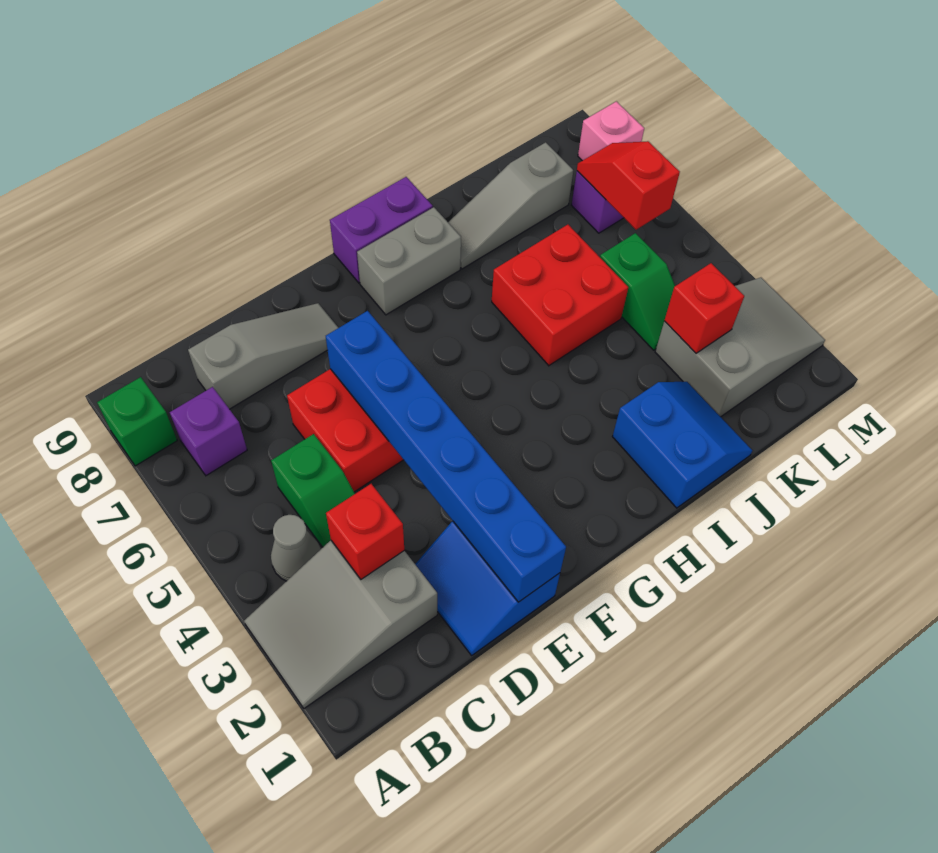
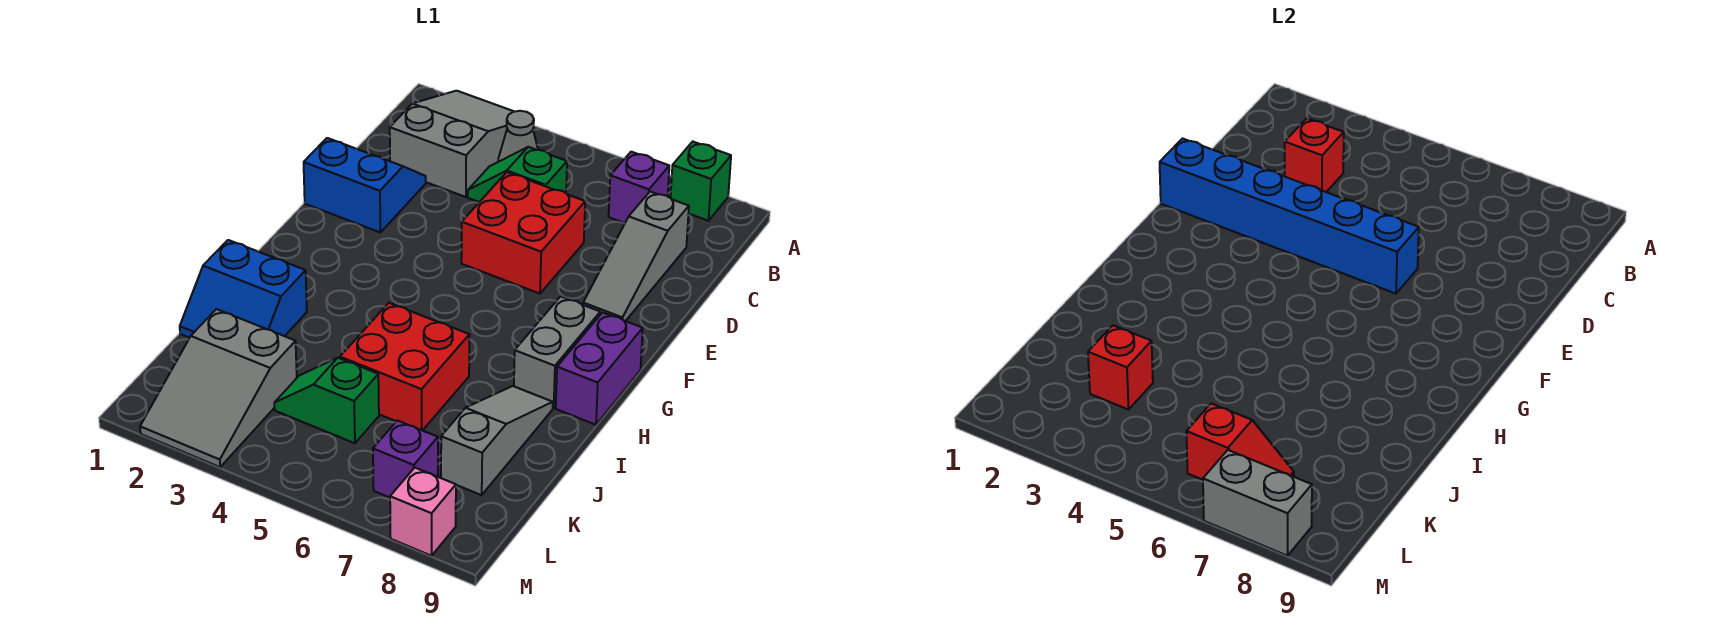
none -> grey brick M7:M8 level 2

